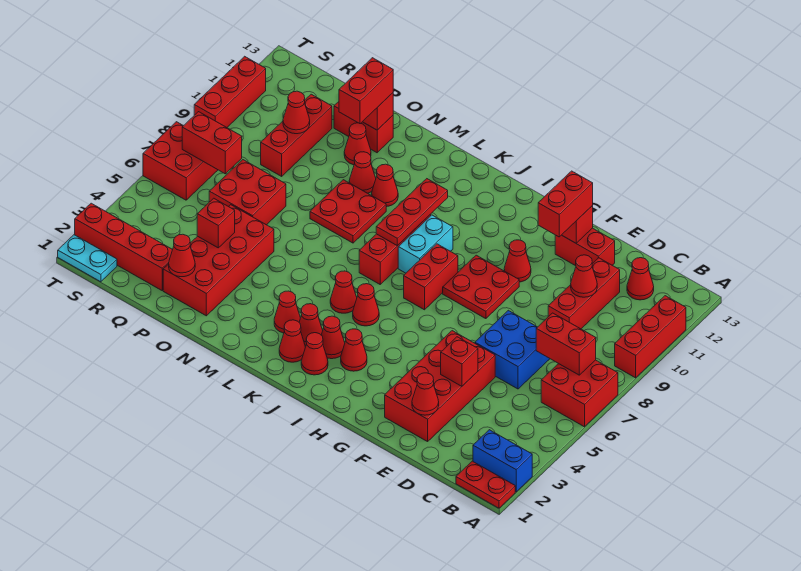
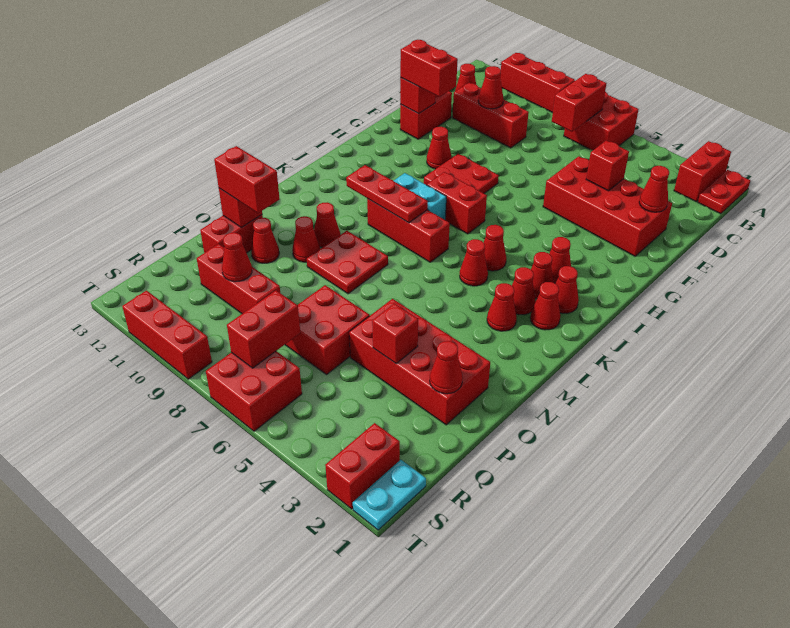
blue brick A2:B2 level 1 -> red brick A2:B2 level 1
blue brick D6:E7 level 1 -> none
red brick Q2:T2 level 1 -> red brick S2:T2 level 1

